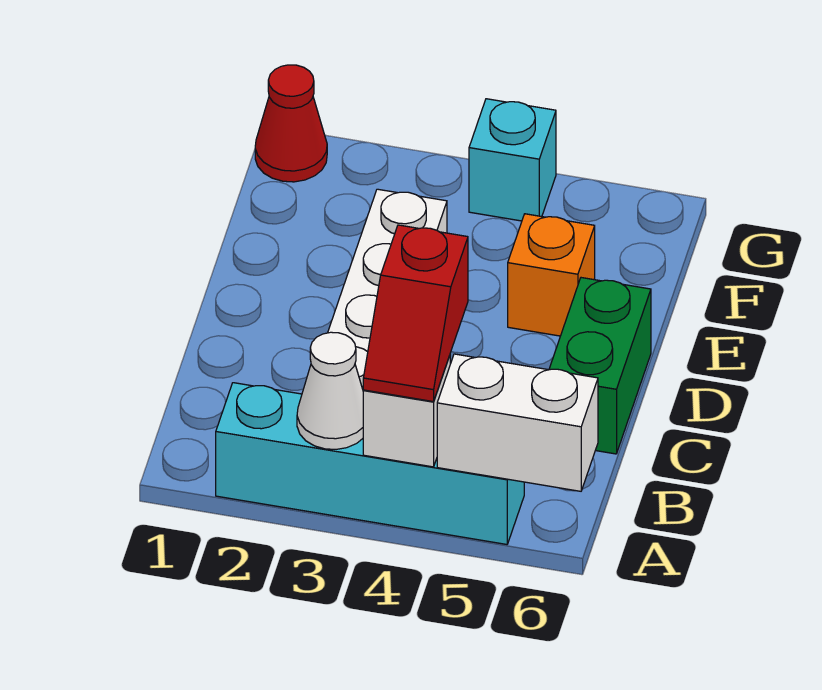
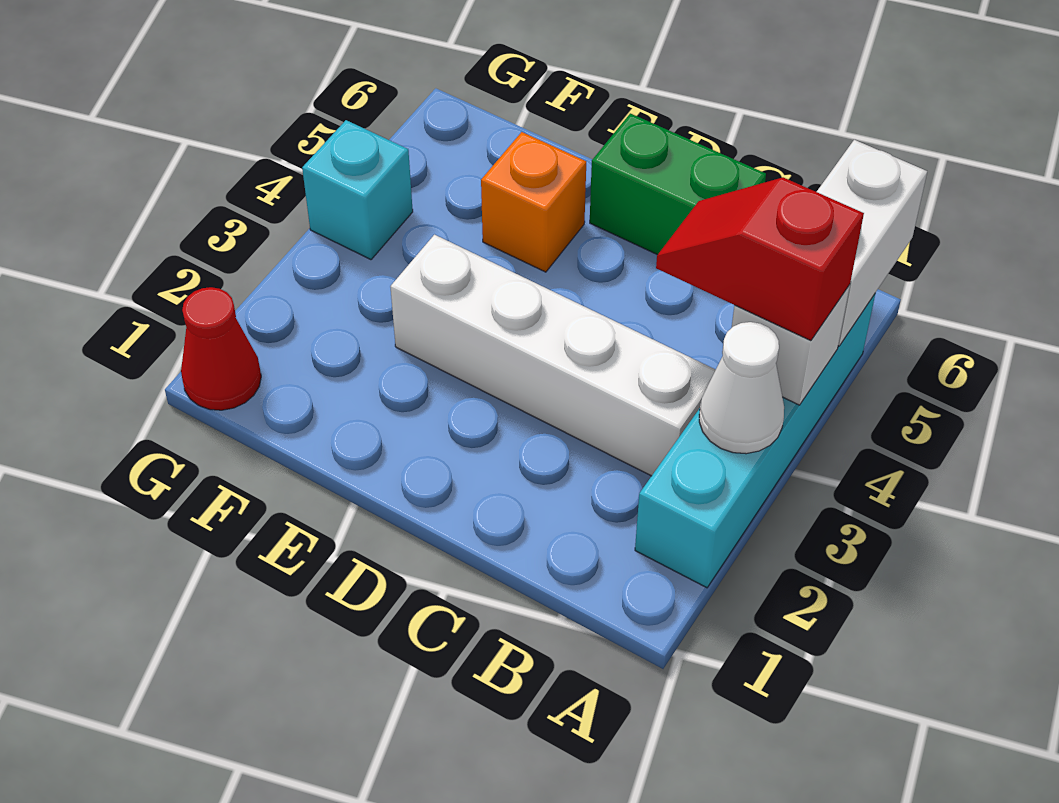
red slope A4:B4 level 3 top B -> red slope A4:B4 level 3 top A

